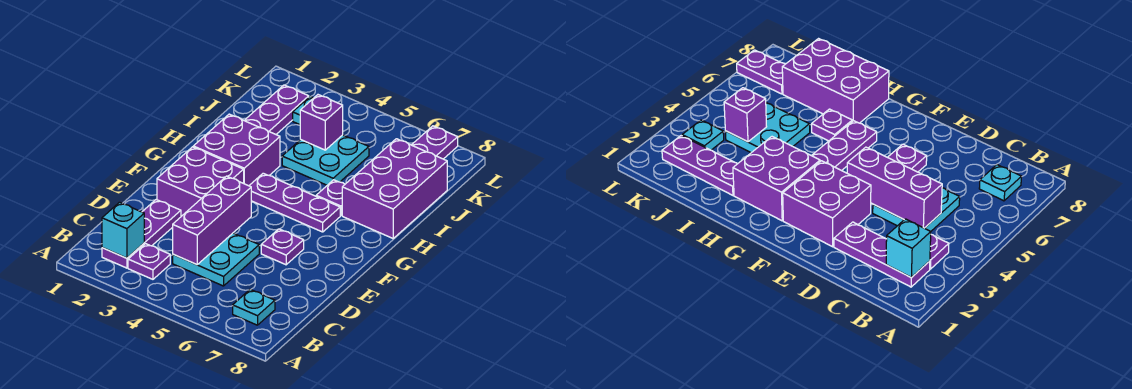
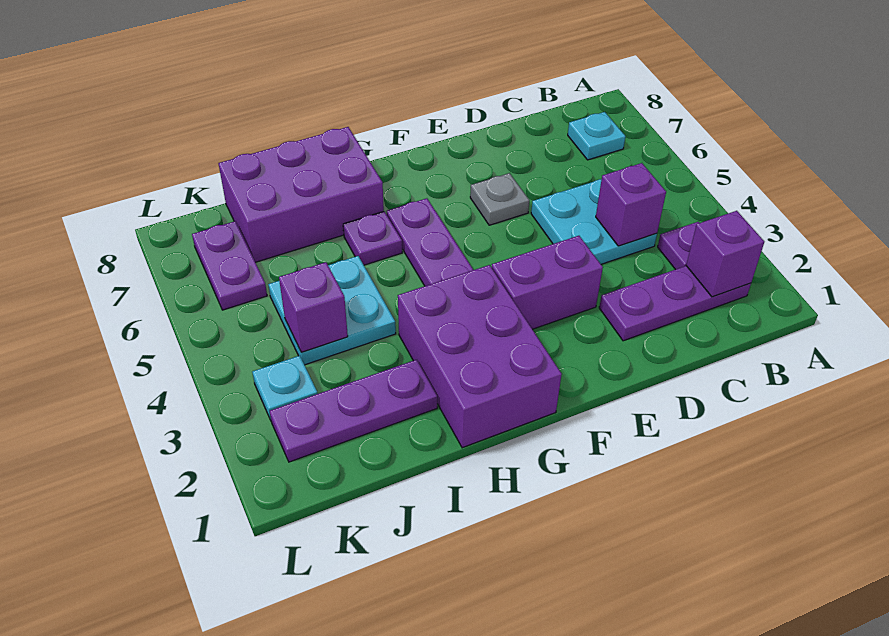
cyan brick B2 level 2 -> purple brick B2 level 2
purple brick C4:E4 level 2 -> purple brick C4 level 2
purple brick E2:F3 level 1 -> purple brick E3:F3 level 1
purple plate E6 level 1 -> grey plate E6 level 1
purple brick G2:H3 level 1 -> purple brick G1:H3 level 1
purple plate K7:L7 level 1 -> purple plate K6:K7 level 1

